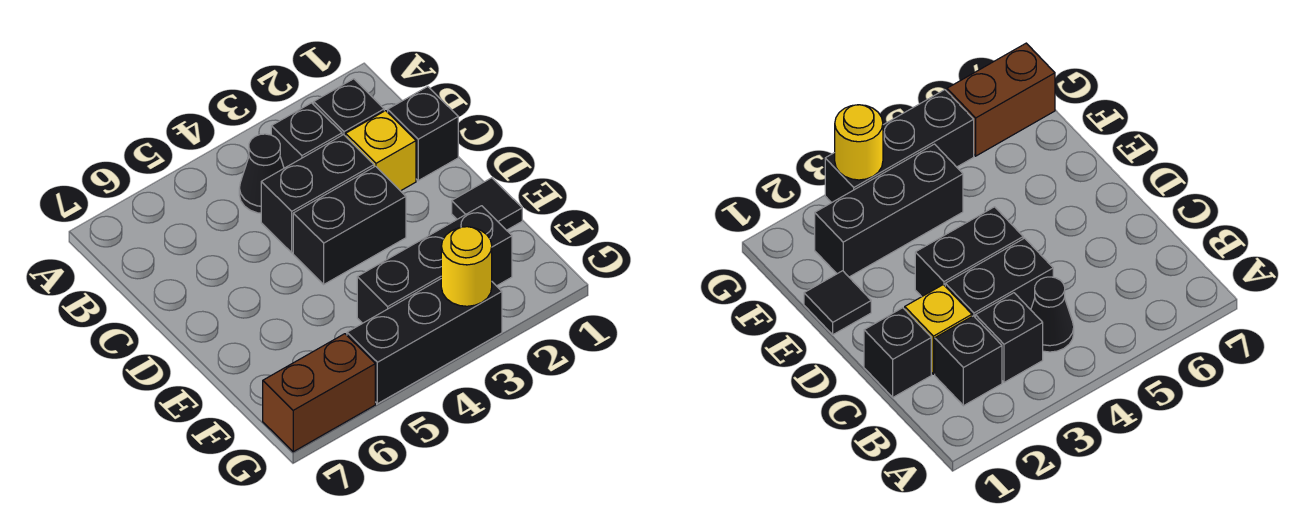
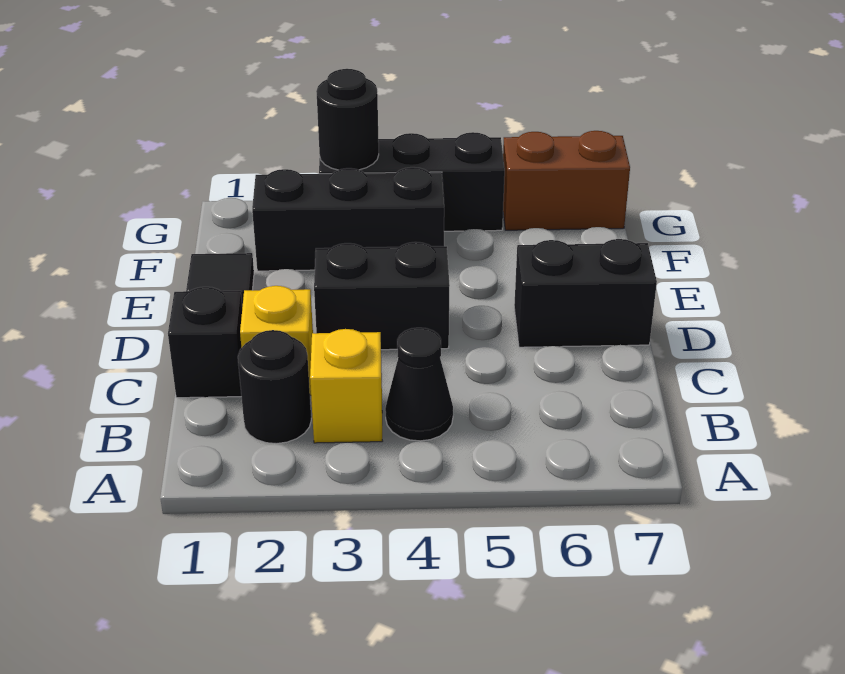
black brick B2 level 1 -> black round brick B2 level 1
black brick B3 level 1 -> yellow brick B3 level 1
black brick C3:C4 level 1 -> black brick D6:D7 level 1
yellow round brick G3 level 2 -> black round brick G3 level 2

